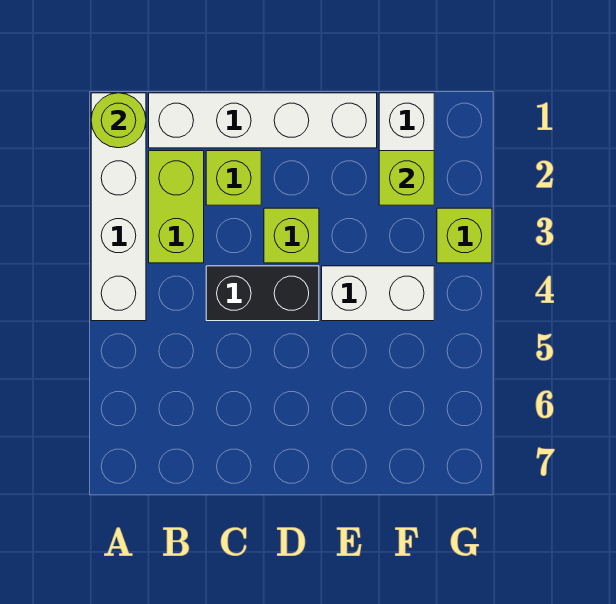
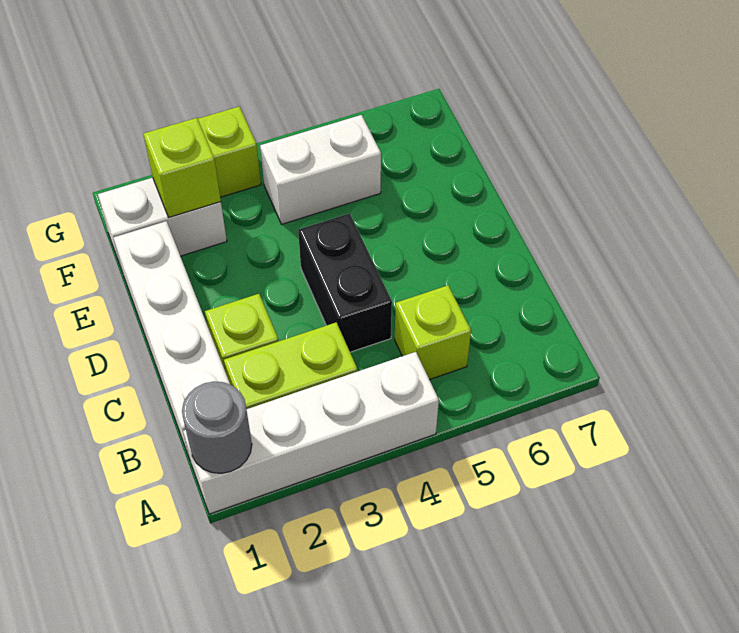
lime round brick A1 level 2 -> grey round brick A1 level 2
lime brick D3 level 1 -> lime brick B5 level 1
white brick E4:F4 level 1 -> white brick F4:F5 level 1

